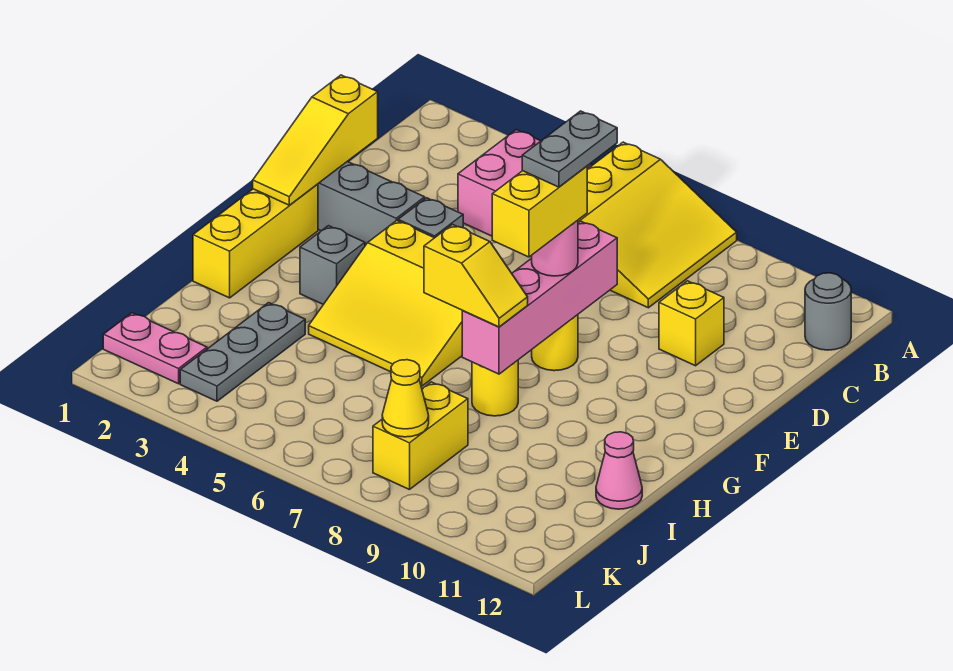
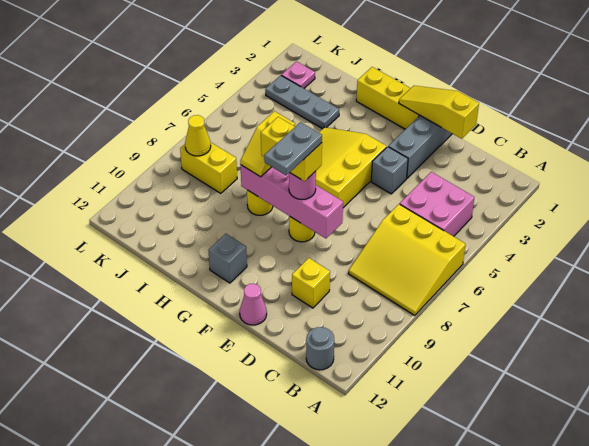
grey plate E8:F8 level 5 -> grey plate F8:F9 level 5
grey brick G3 level 1 -> grey brick G11 level 1
pink cone I12 level 1 -> pink cone E12 level 1
pink plate K1:K2 level 1 -> pink plate K2 level 1

